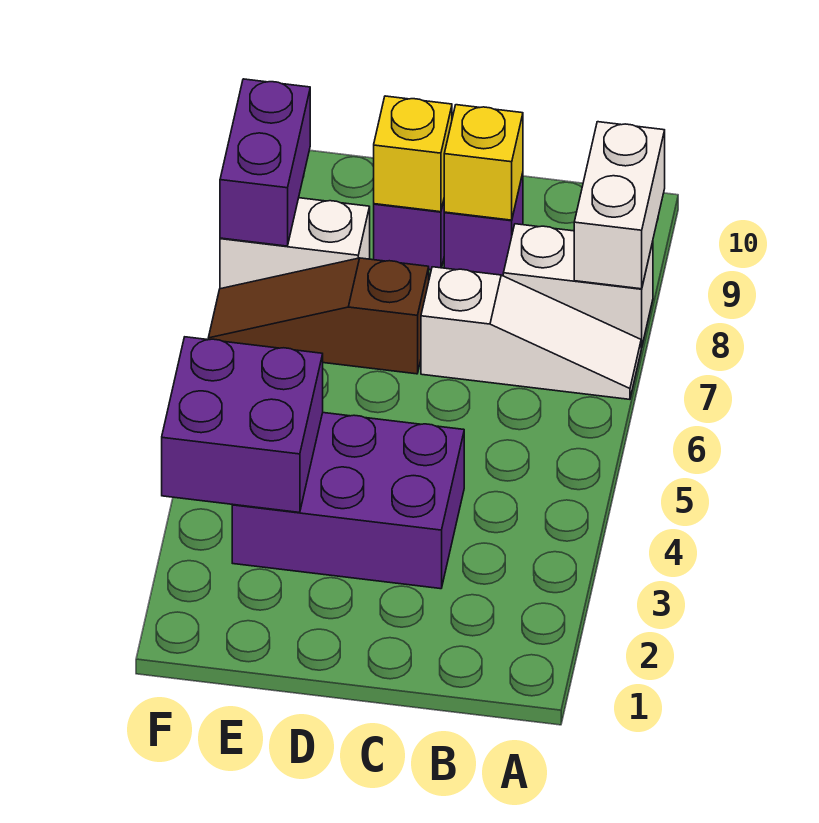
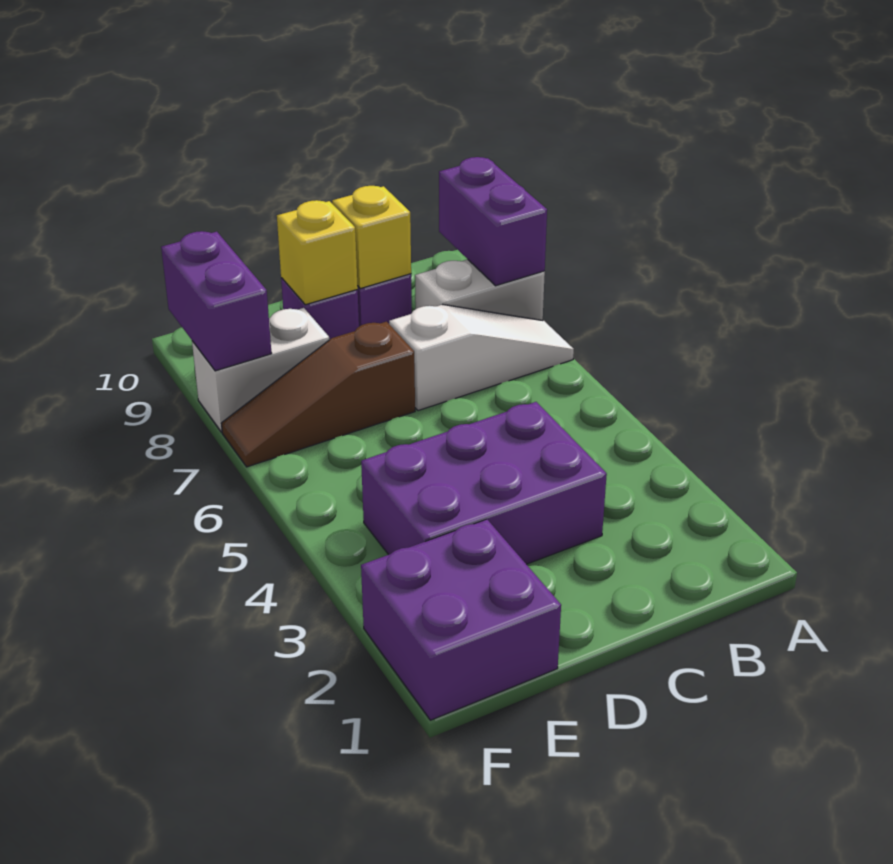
white brick A8:A9 level 2 -> purple brick A8:A9 level 2
purple brick E3:F4 level 2 -> purple brick E1:F2 level 1

